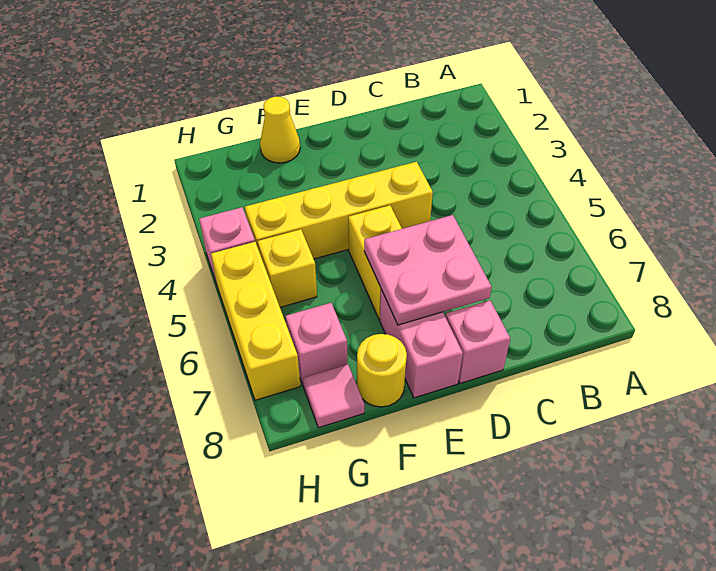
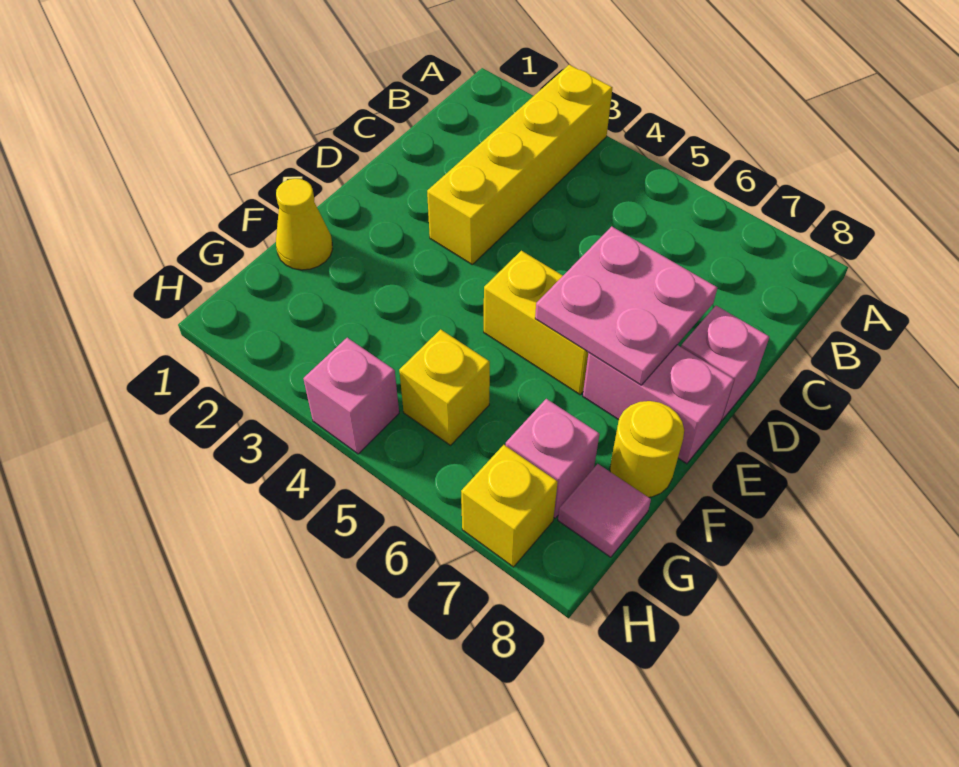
yellow brick D4:G4 level 1 -> yellow brick A3:D3 level 1
yellow brick H5:H7 level 1 -> yellow brick H7 level 1

